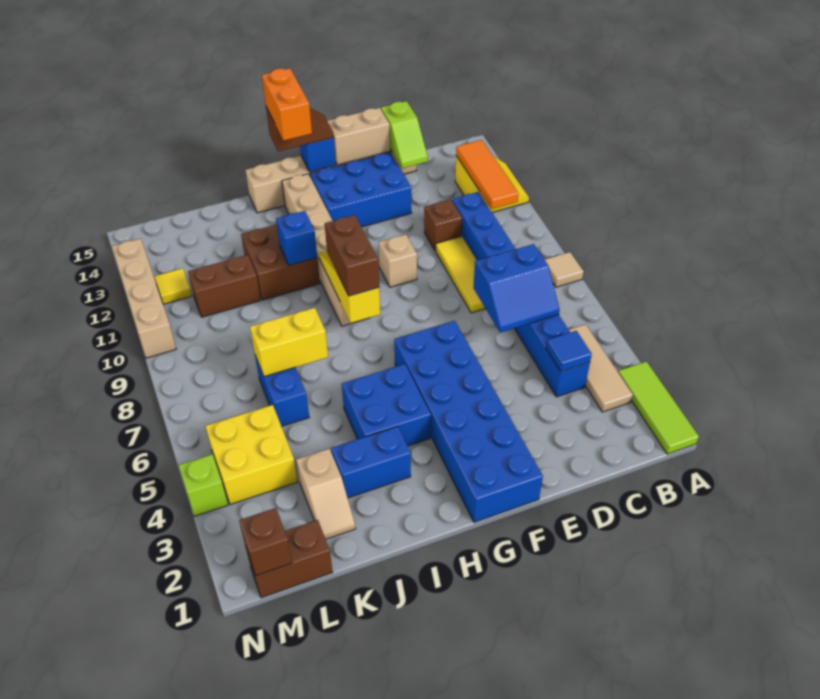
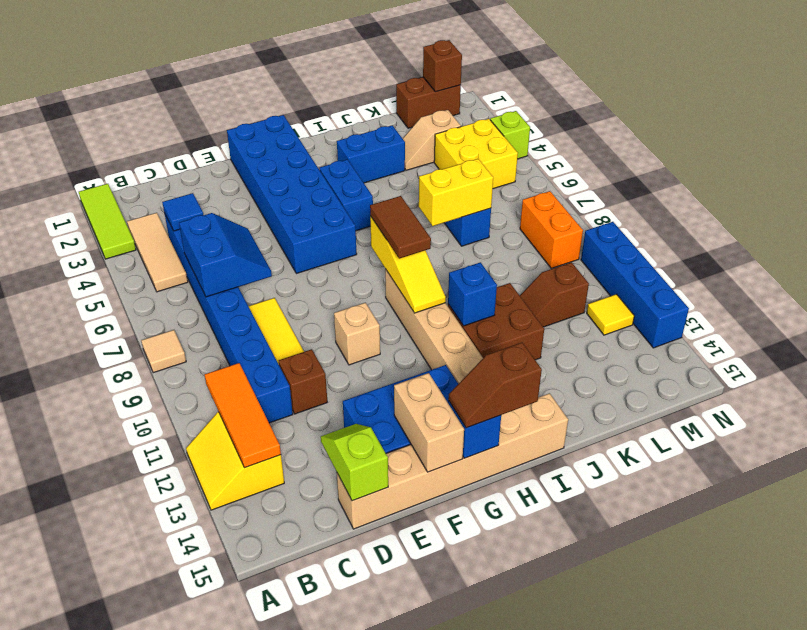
blue slope C6:D7 level 2 top 7 -> blue slope C6:D7 level 2 top C
tan brick E15:F15 level 2 -> tan brick F14:F15 level 2
blue brick H4:I5 level 1 -> blue brick H4:H5 level 1
brown brick H8:H9 level 3 -> brown tile H8:H9 level 3
orange brick H14:H15 level 4 -> orange brick M8:M9 level 1
tan slope K2:K3 level 1 top 3 -> tan slope K3:L3 level 1 top L
brown brick K11:L11 level 1 -> brown slope K11:L11 level 1 top L
tan brick N10:N13 level 1 -> blue brick N10:N13 level 1

